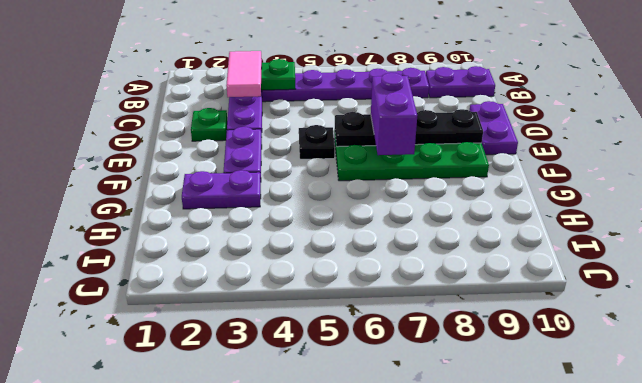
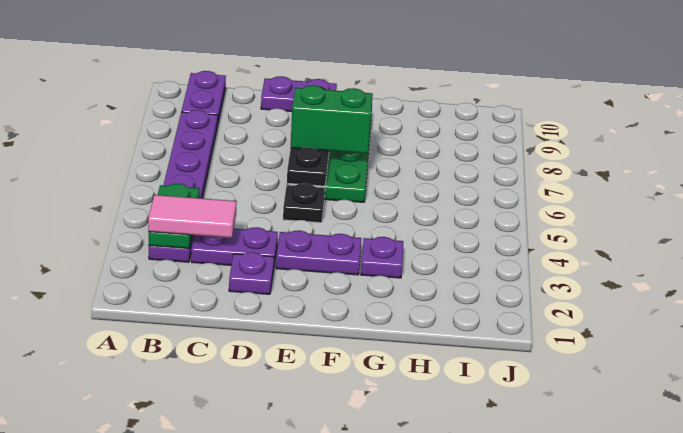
green plate D2 level 1 -> purple plate D2 level 1
purple brick E7:F7 level 3 -> green brick E7:F7 level 3
purple plate G2:G3 level 1 -> purple plate G3 level 1

